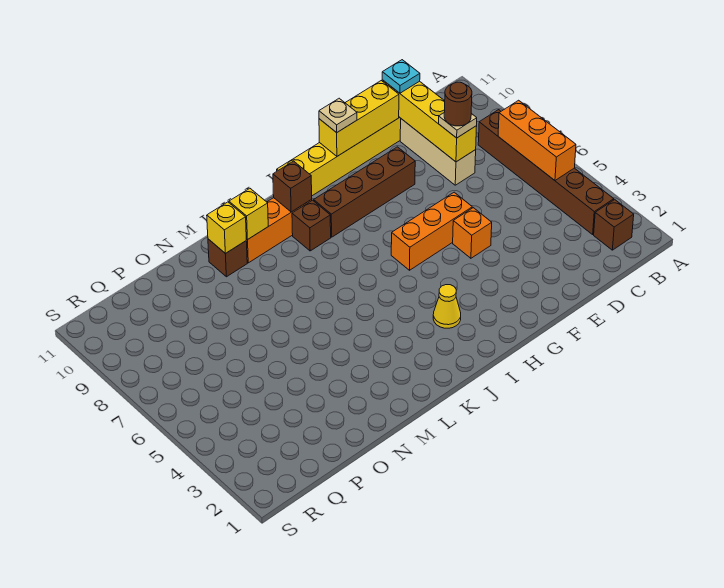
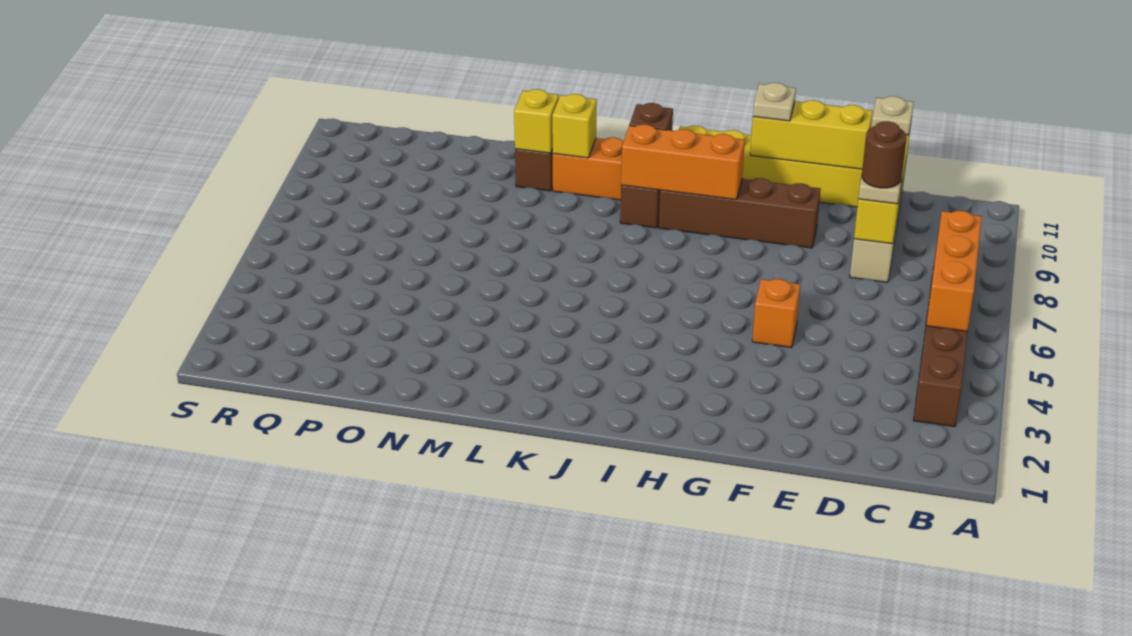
brown brick B2 level 1 -> none
cyan plate D11 level 3 -> tan plate D11 level 3
orange brick F6:H6 level 1 -> orange brick H9:J9 level 2
yellow cone I3 level 1 -> none

